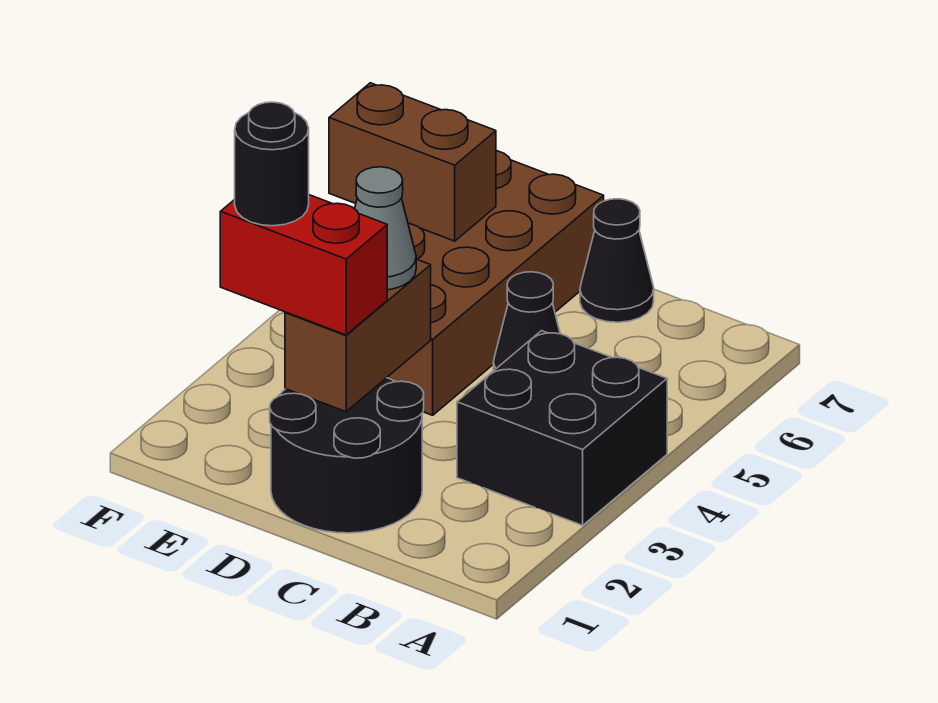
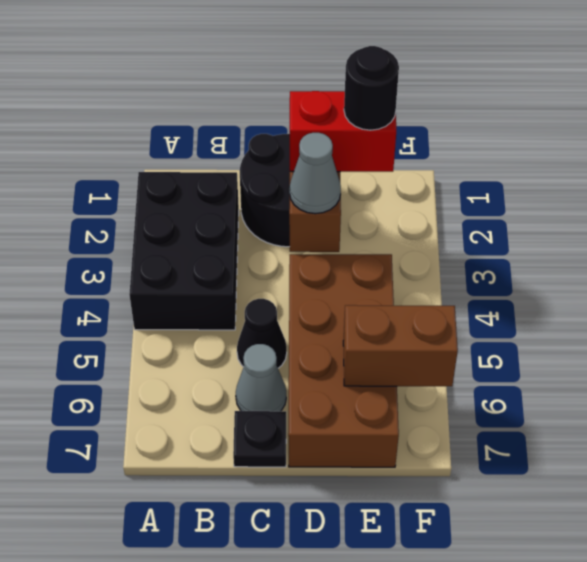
black brick A3:B4 level 1 -> black brick A2:B4 level 1
none -> grey cone C6 level 1
black cone C7 level 1 -> black plate C7 level 1

